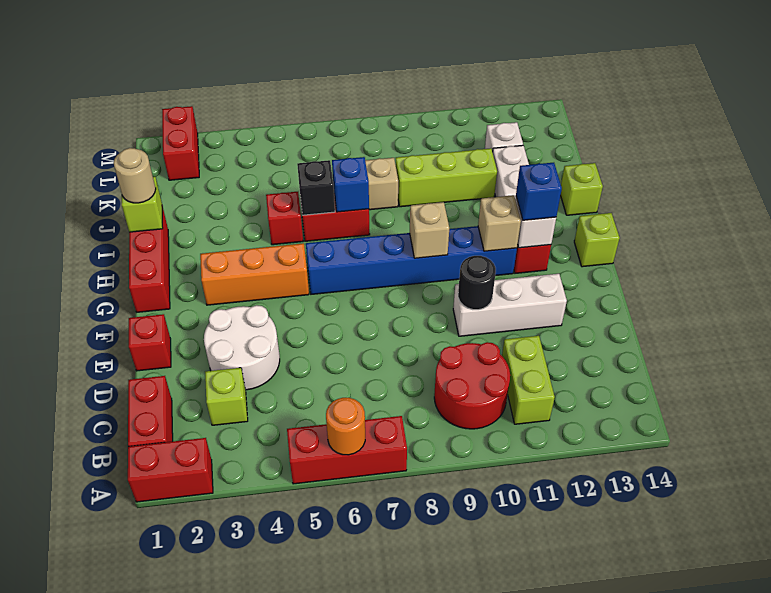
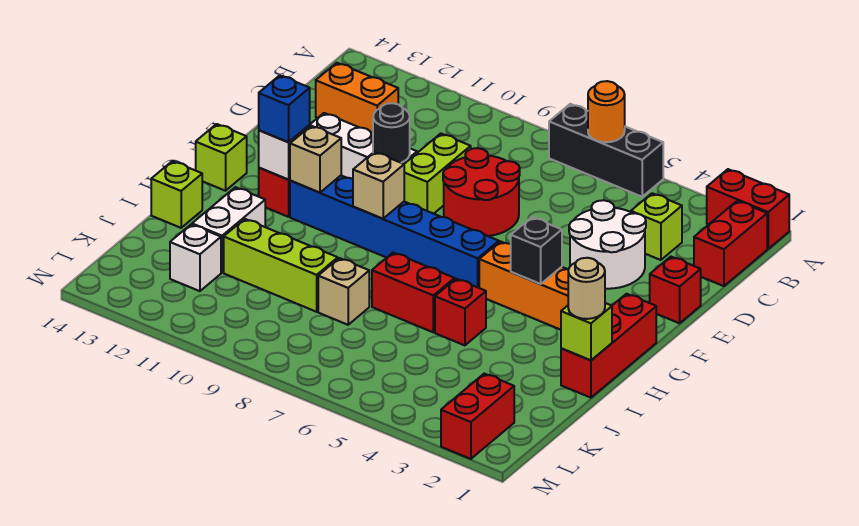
red brick A5:A7 level 1 -> black brick A5:A7 level 1
red round brick B9:C10 level 1 -> red round brick D7:E8 level 1
lime brick B11:C11 level 1 -> lime brick D9:E9 level 1
none -> orange brick C12:C13 level 1
black brick I6 level 2 -> black brick G4 level 2
blue brick I7 level 2 -> none

